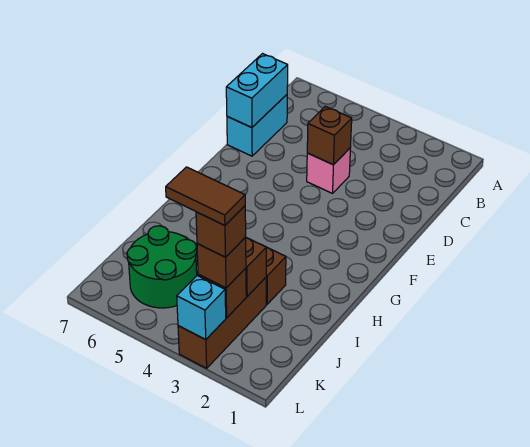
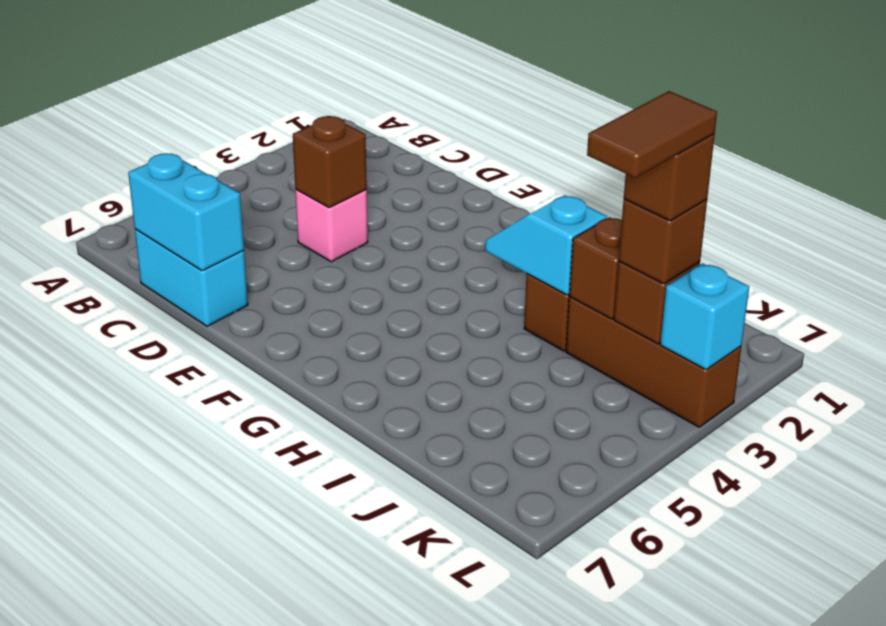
none -> cyan slope H3:I3 level 2 top I
green round brick J5:K6 level 1 -> none

